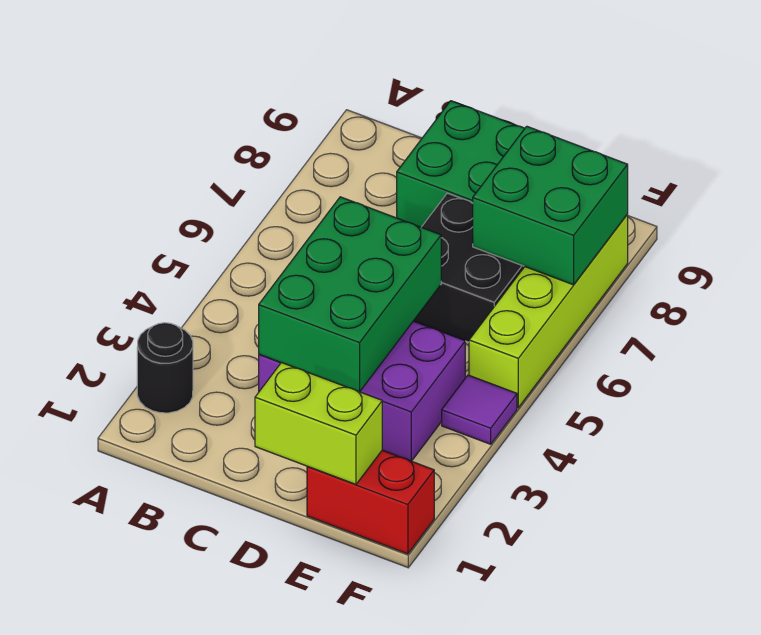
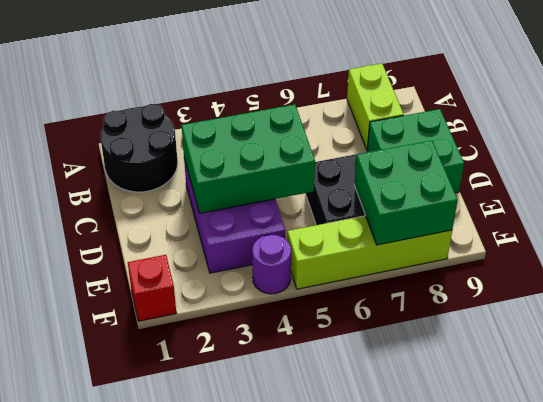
black round brick A2 level 1 -> black round brick A1:B2 level 1
lime brick D1:E1 level 2 -> lime brick A8:B8 level 1
red brick E1:F1 level 1 -> red brick F1 level 1
purple tile F4 level 1 -> purple round brick F4 level 1

